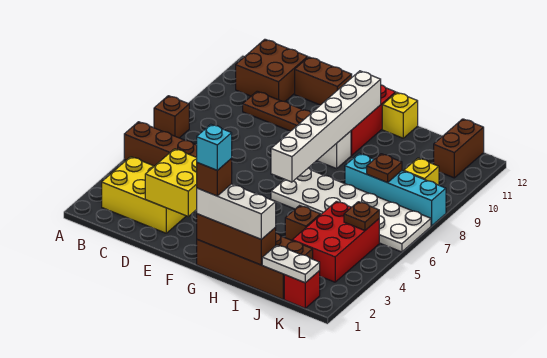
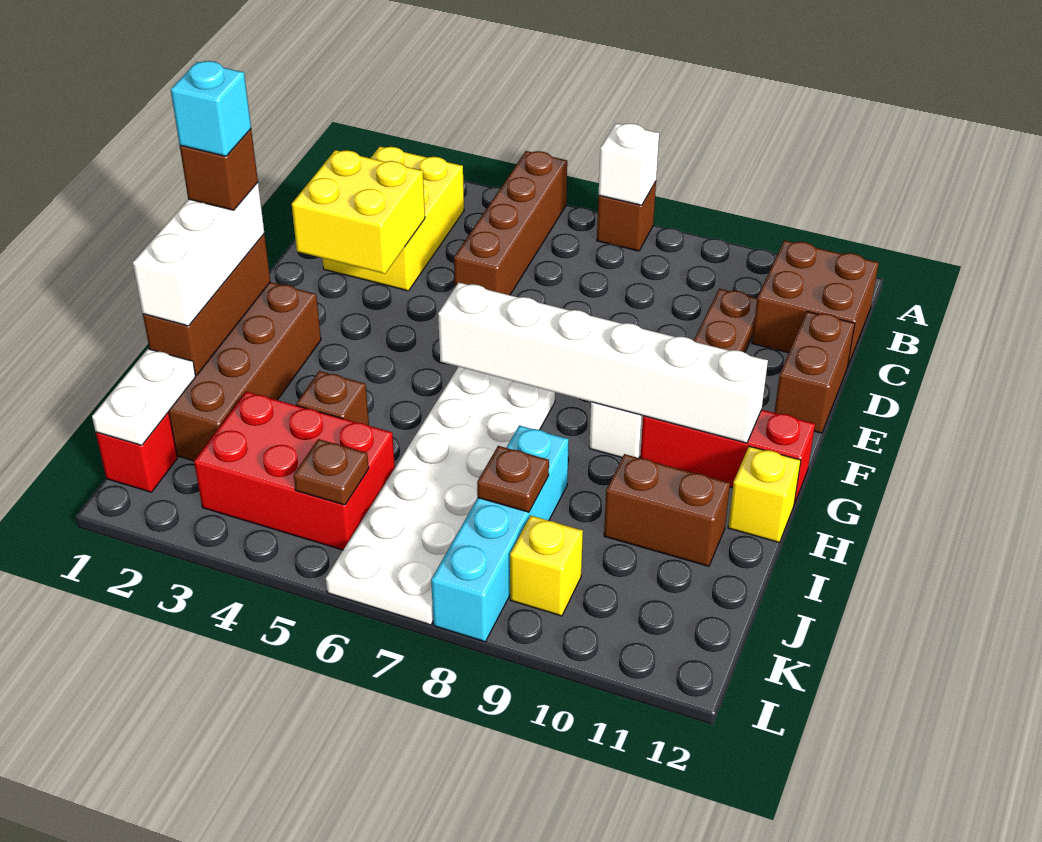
none -> white brick A7 level 2
brown brick K11:K12 level 1 -> brown brick I10:I11 level 1

